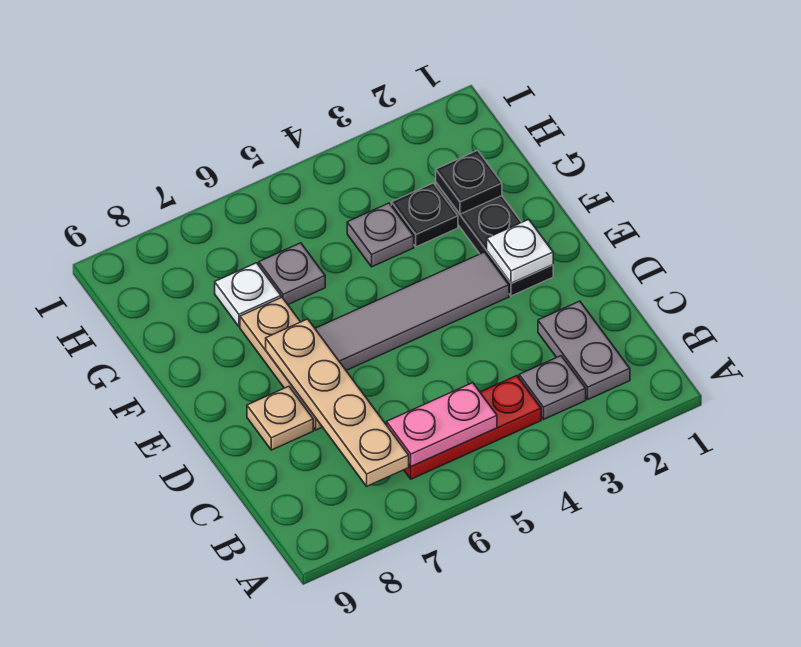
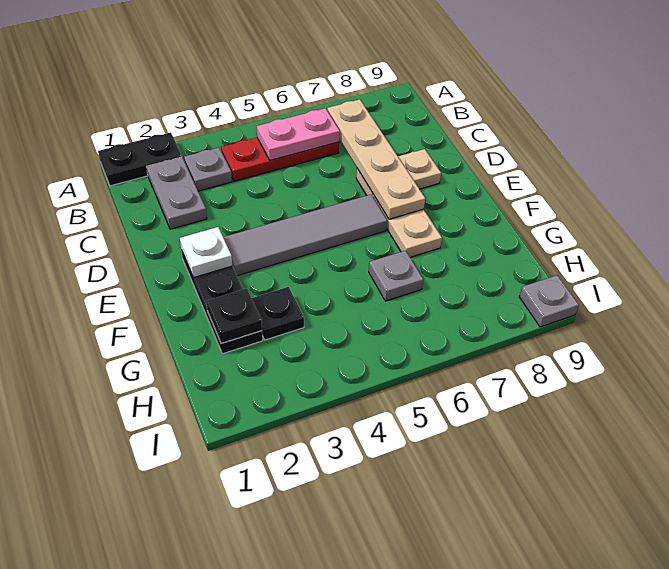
none -> black plate A1:A2 level 1
grey plate G4 level 1 -> grey plate I9 level 1
white plate G7 level 1 -> none

